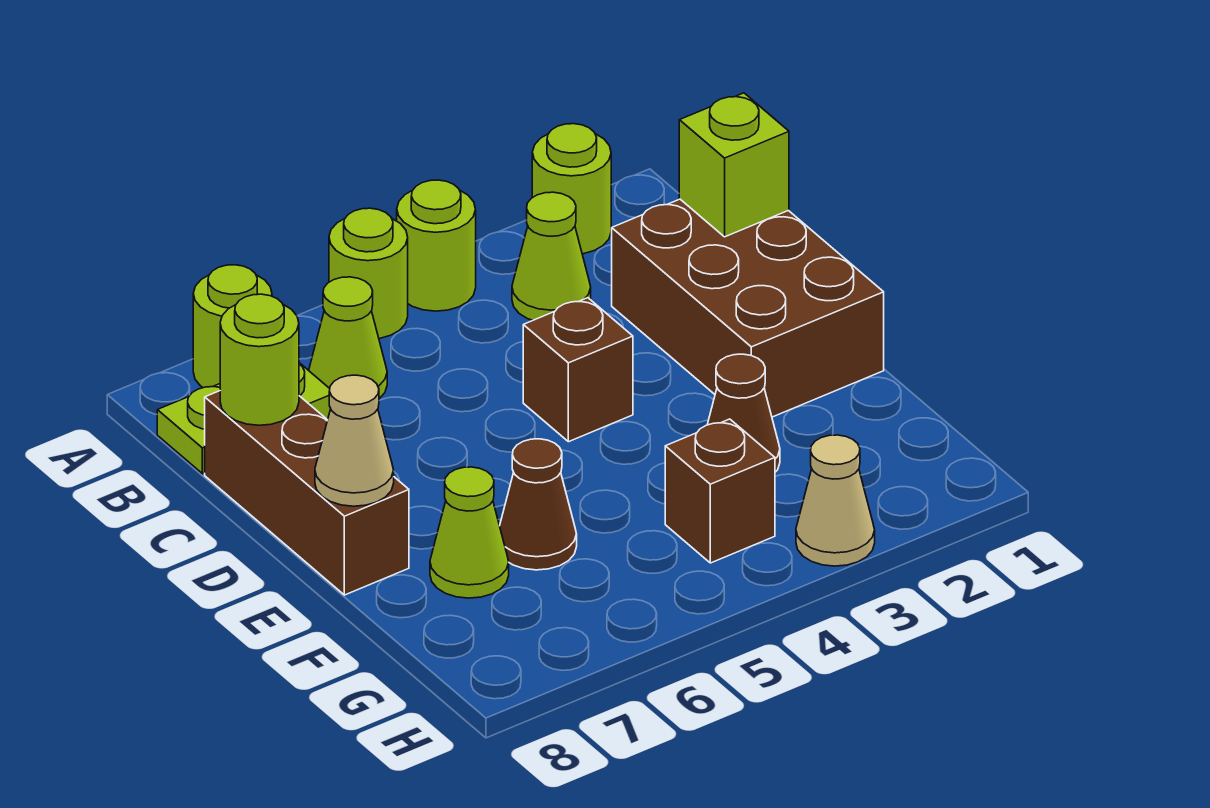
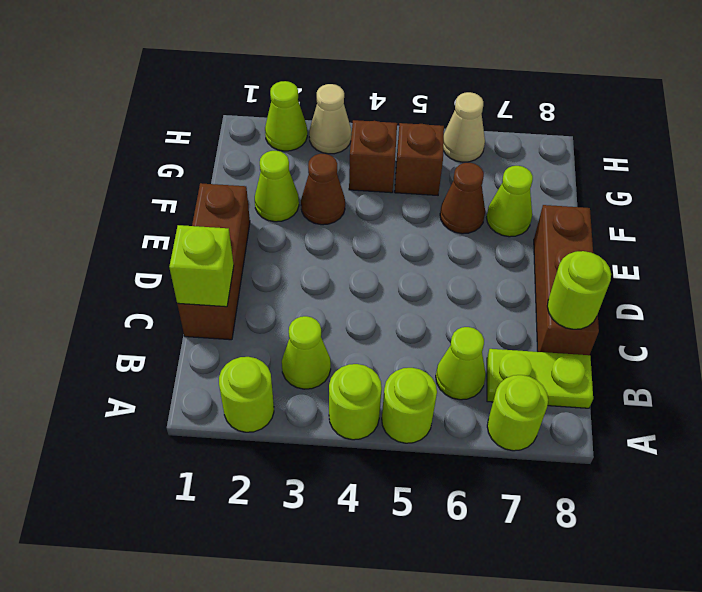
brown brick C1:E2 level 1 -> brown brick C1:E1 level 1
brown brick D4 level 1 -> brown brick G5 level 1
tan cone E8 level 2 -> tan cone H6 level 1
none -> lime cone F2 level 1
none -> lime cone H2 level 1

